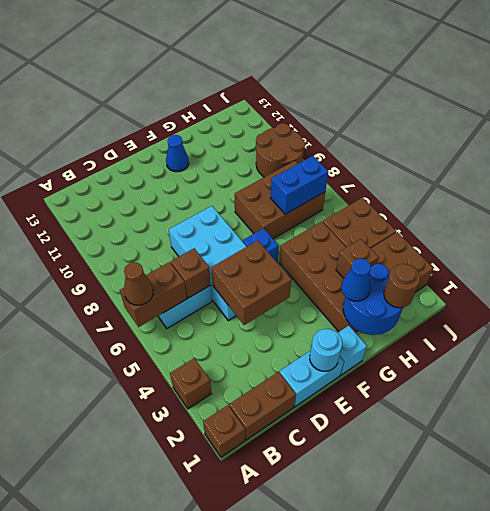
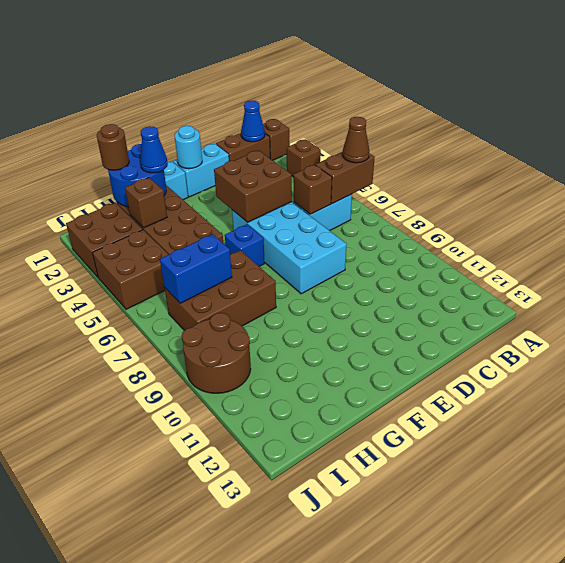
blue cone F12 level 1 -> blue cone B1 level 2

